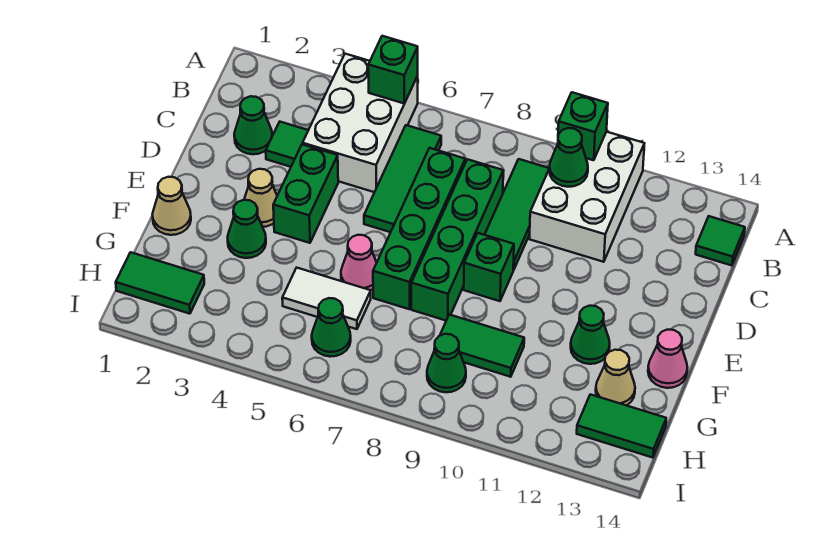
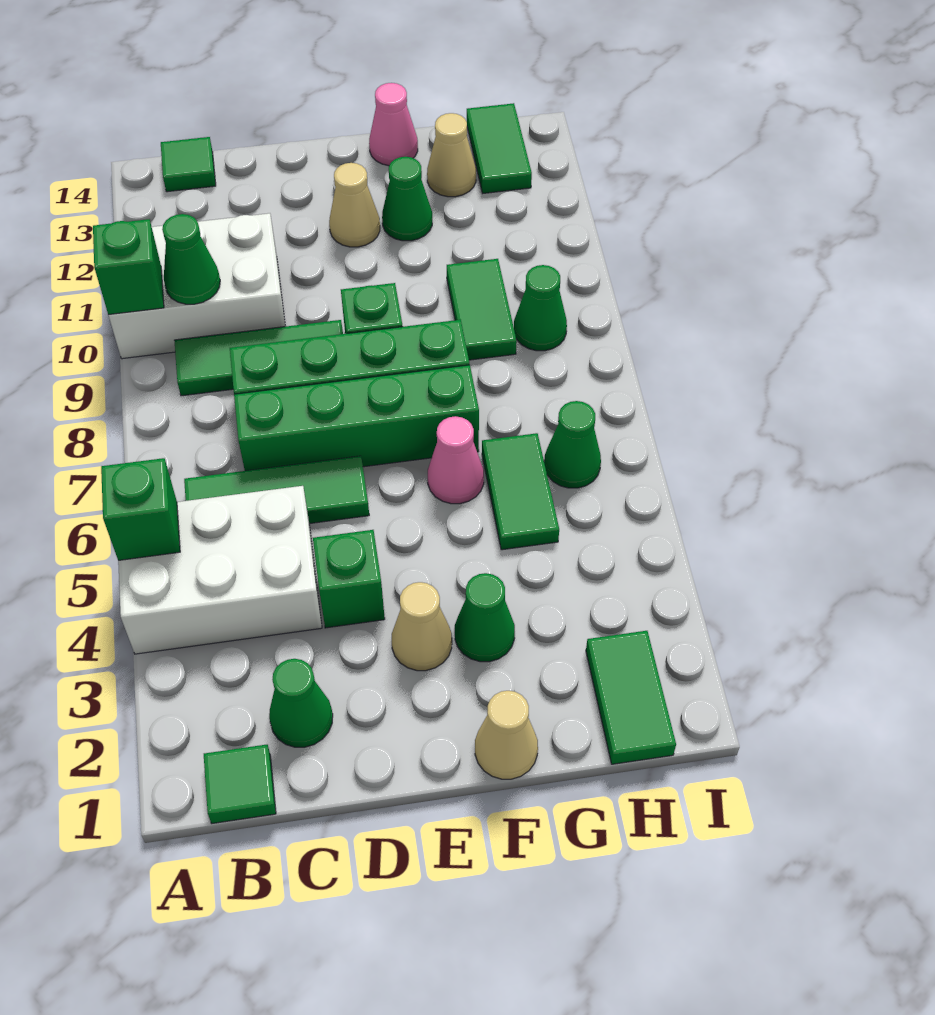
green tile C3 level 1 -> green tile B1 level 1
green brick D4:E4 level 1 -> green brick D4 level 1
none -> tan cone E12 level 1
white tile G5:G6 level 1 -> green tile G5:G6 level 1

